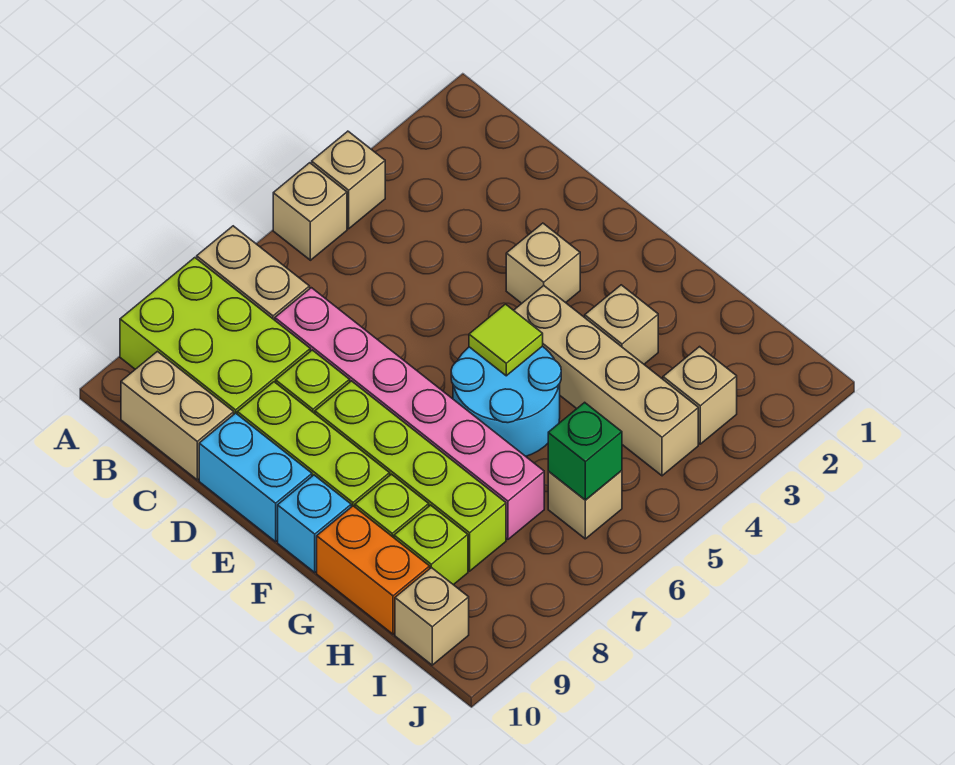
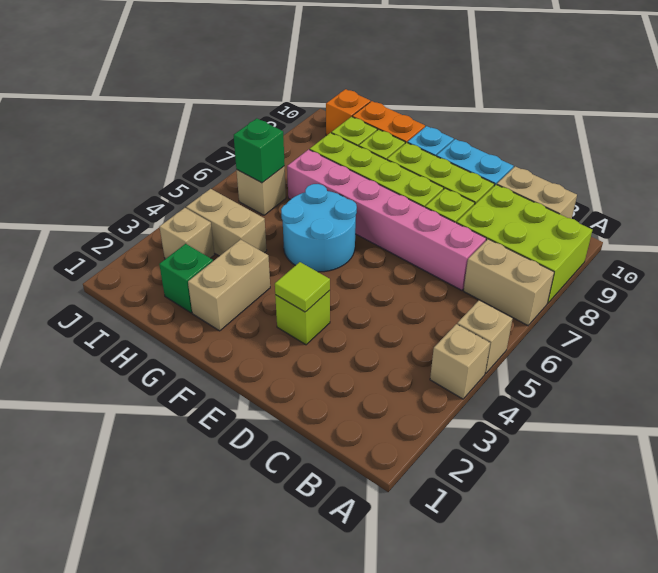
tan brick E3 level 1 -> lime brick E3 level 1
tan brick F4:I4 level 1 -> tan brick H4:I4 level 1
lime tile F5 level 2 -> lime tile E3 level 2
tan brick G3 level 1 -> tan brick G2:G3 level 1
none -> green brick H2 level 1
tan brick I10 level 1 -> orange brick I10 level 1

